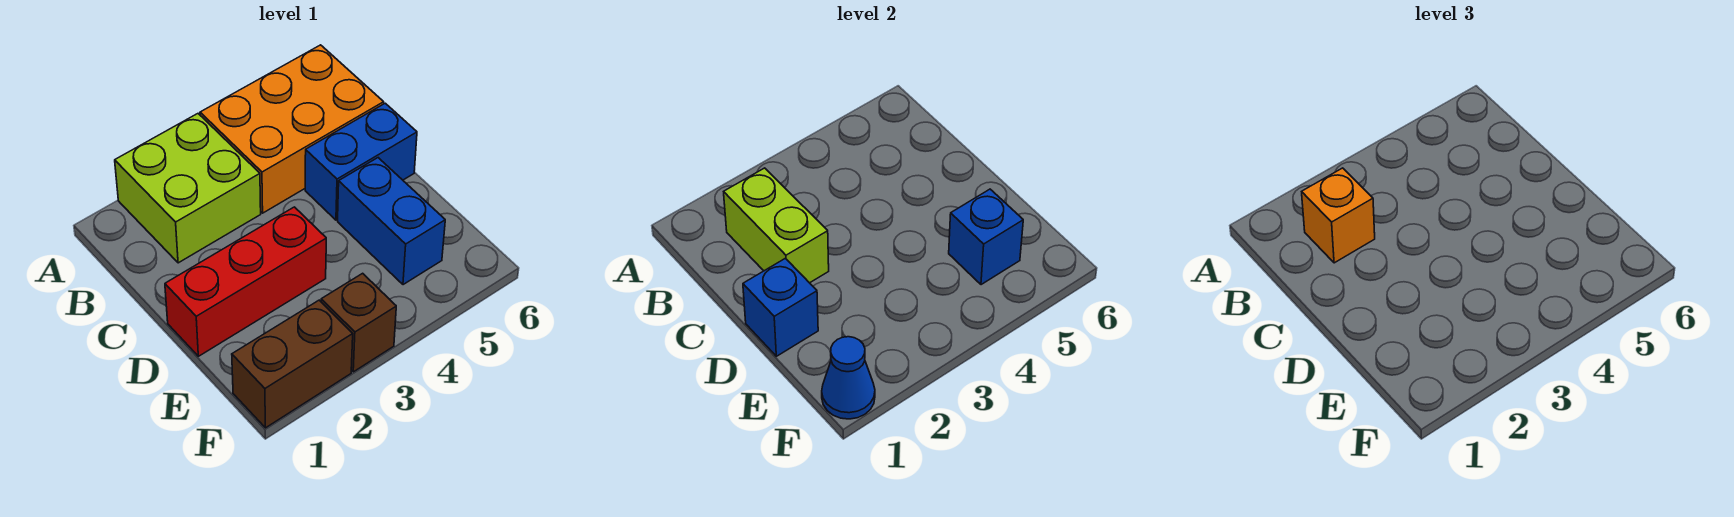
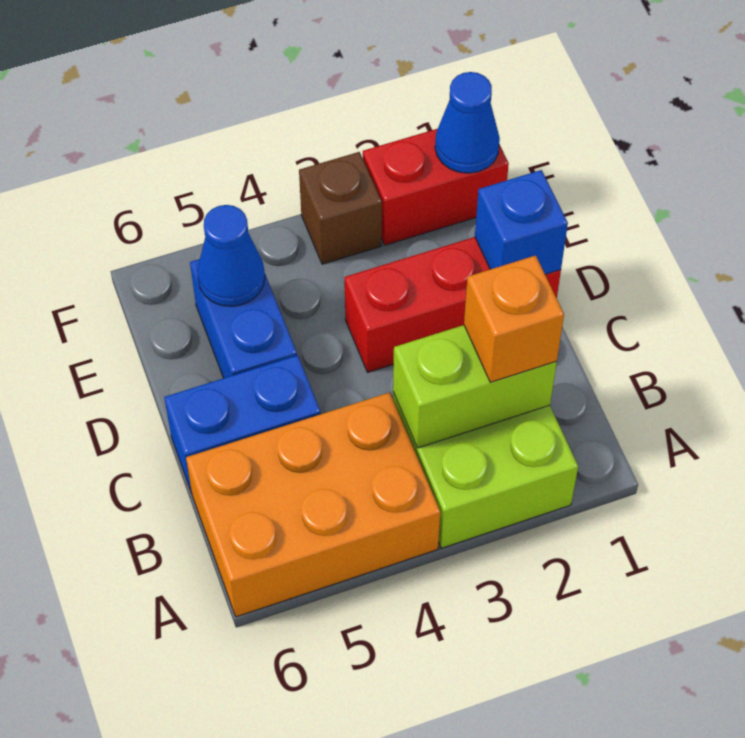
lime brick B2:C2 level 2 -> lime brick B2:B3 level 2
blue brick E5 level 2 -> blue cone E5 level 2
brown brick F1:F2 level 1 -> red brick F1:F2 level 1

